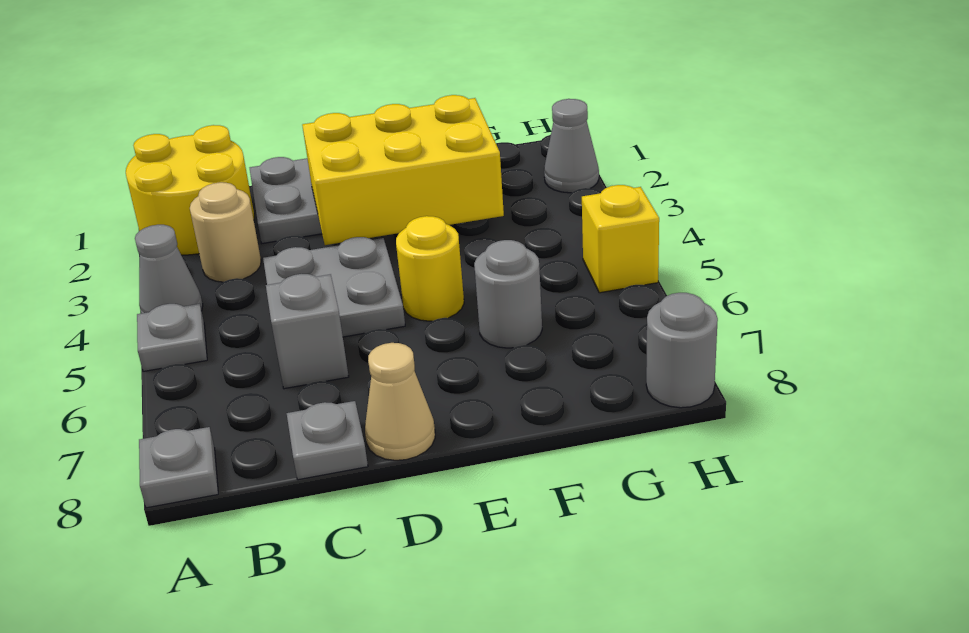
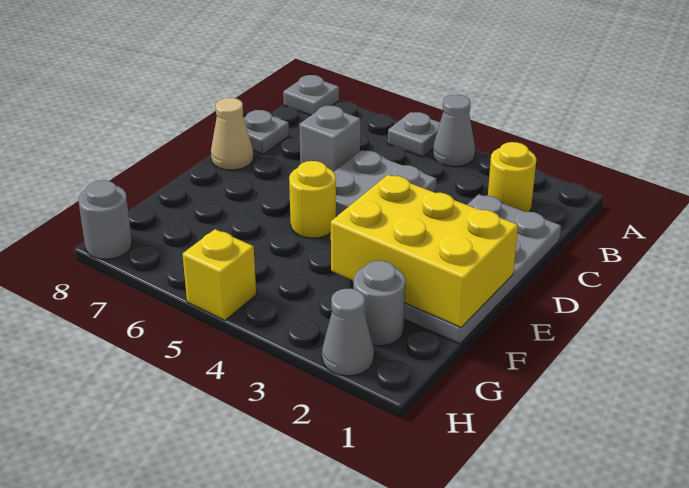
yellow round brick A1:B2 level 1 -> yellow round brick B2 level 1
tan round brick B3 level 1 -> none
yellow brick D2:F3 level 2 -> yellow brick E1:F3 level 2
grey round brick F6 level 1 -> grey round brick G2 level 1

